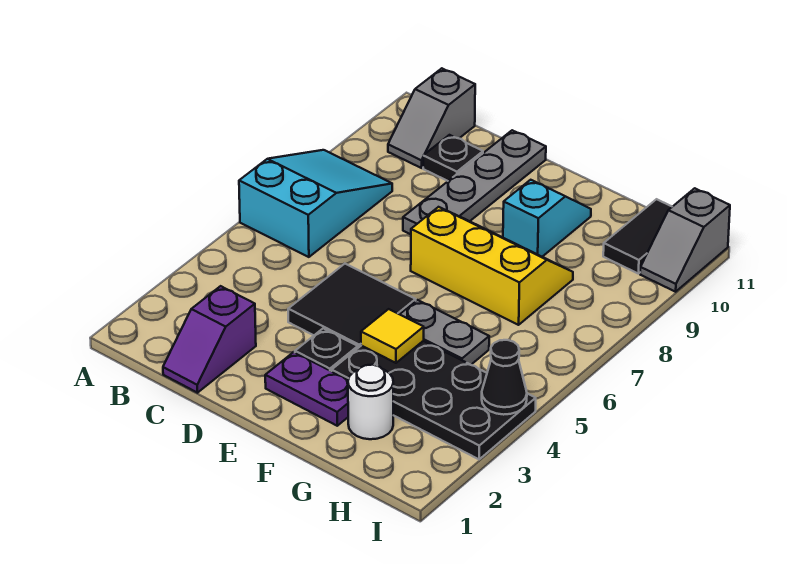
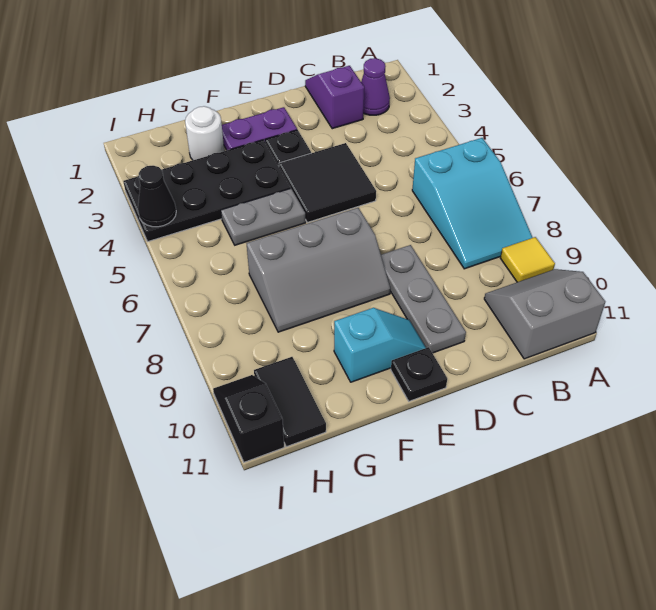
none -> purple cone B2 level 1
grey slope B10:B11 level 1 top 11 -> grey slope A10:B11 level 1 top 11
black plate C10 level 1 -> black plate E11 level 1
grey plate D8:D11 level 1 -> grey plate D8:D10 level 1
yellow slope E7:G8 level 1 top 7 -> grey slope E7:G8 level 1 top 7
yellow tile F4 level 2 -> yellow tile A9 level 1
cyan slope F9:F10 level 1 top 9 -> cyan slope E10:F10 level 1 top F
grey slope I10:I11 level 1 top 11 -> black slope I10:I11 level 1 top 11

